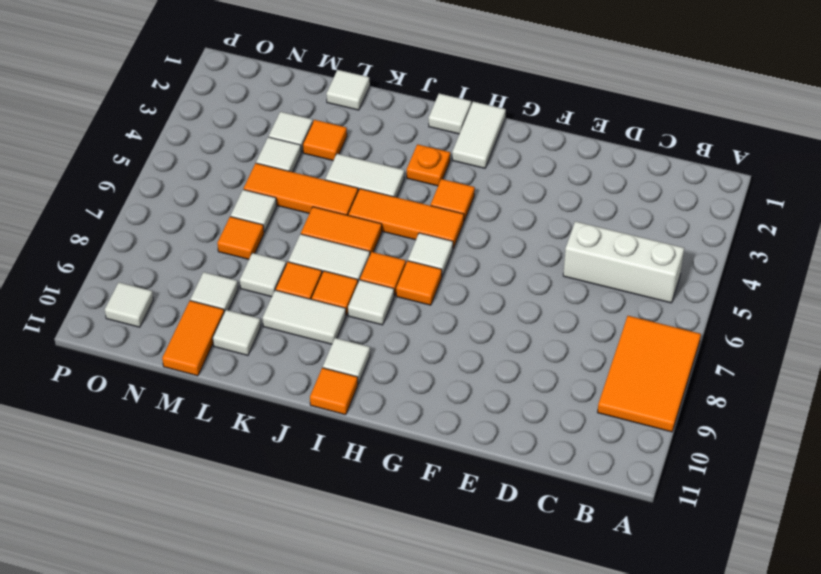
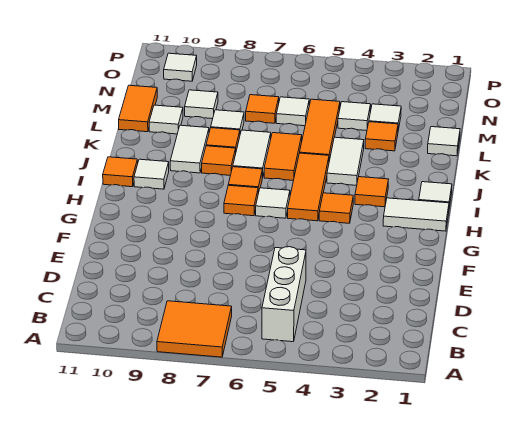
orange tile A7:B9 level 1 -> orange tile A7:B8 level 1
orange plate I3 level 1 -> orange tile I3 level 1
white tile I8 level 1 -> none
orange tile M10:M11 level 1 -> orange tile L11:M11 level 1

